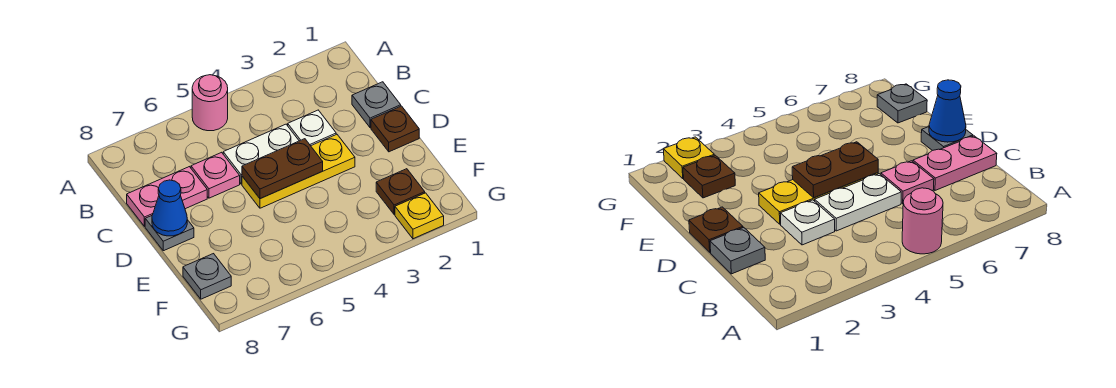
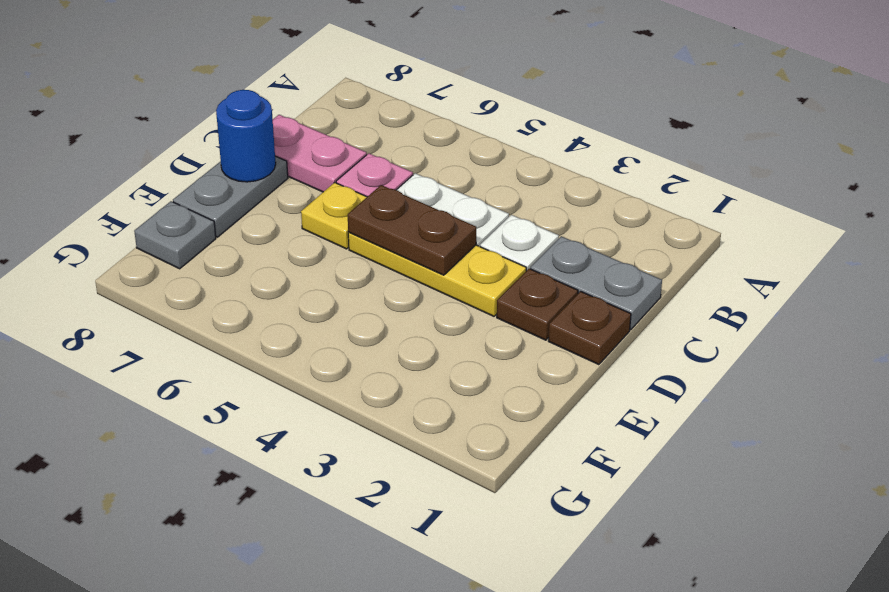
pink round brick A5 level 1 -> none
grey plate C1 level 1 -> grey plate C1:C2 level 1
grey plate D8 level 1 -> grey plate D8:E8 level 1
blue cone D8 level 2 -> blue round brick D8 level 2
brown plate F2 level 1 -> brown plate D2 level 1
yellow plate G2 level 1 -> yellow plate D6 level 1

